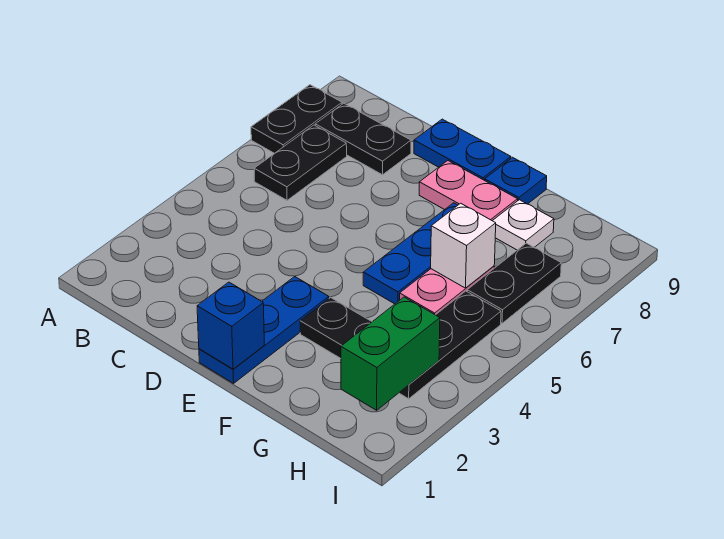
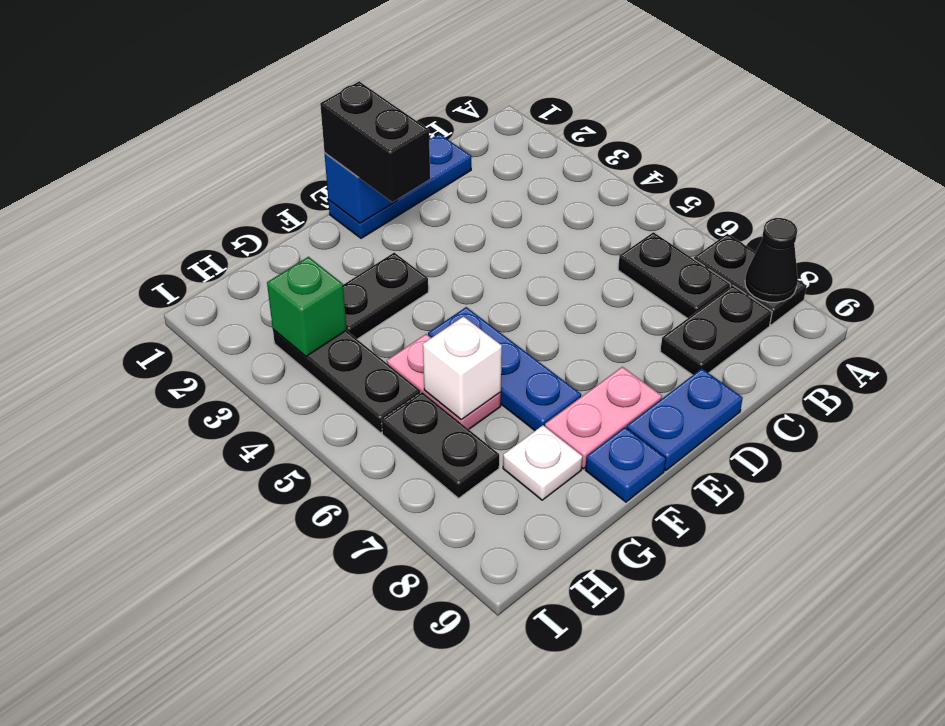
none -> black cone A8 level 2
blue plate E1:E3 level 1 -> blue plate C1:E1 level 1
none -> black brick E1:E2 level 3
green brick H2:H3 level 2 -> green brick H3 level 2

